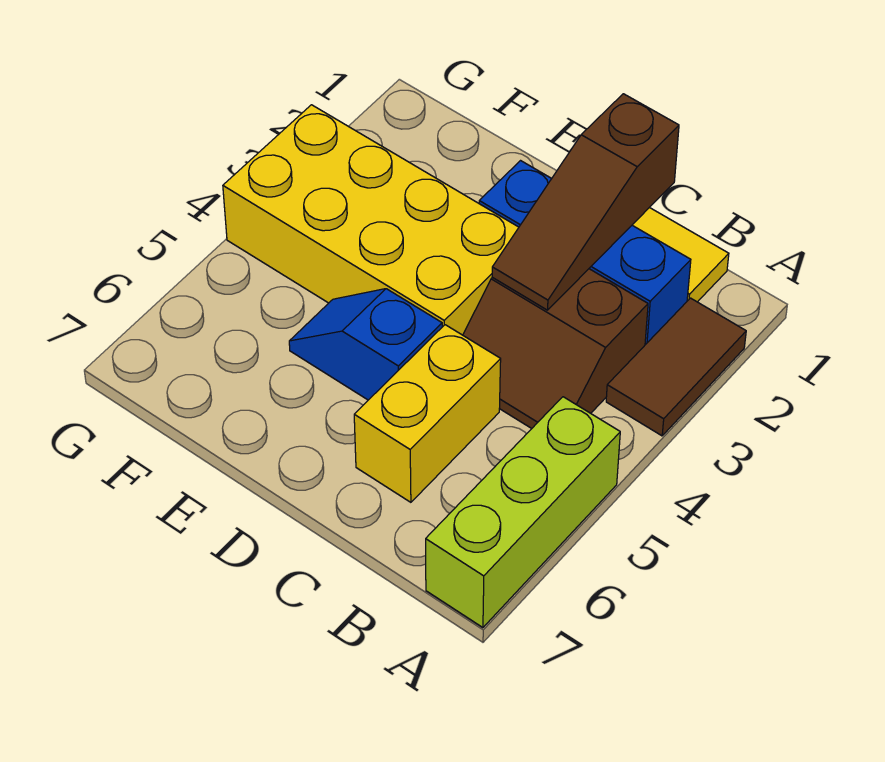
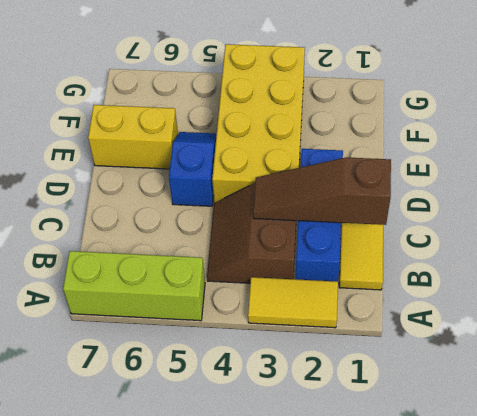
brown tile A2:A3 level 1 -> yellow tile A2:A3 level 1
yellow brick C5:C6 level 1 -> yellow brick E6:E7 level 1

